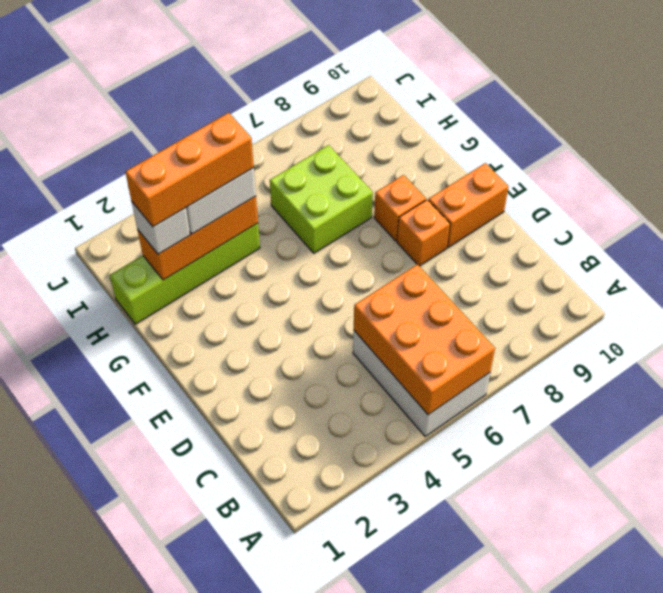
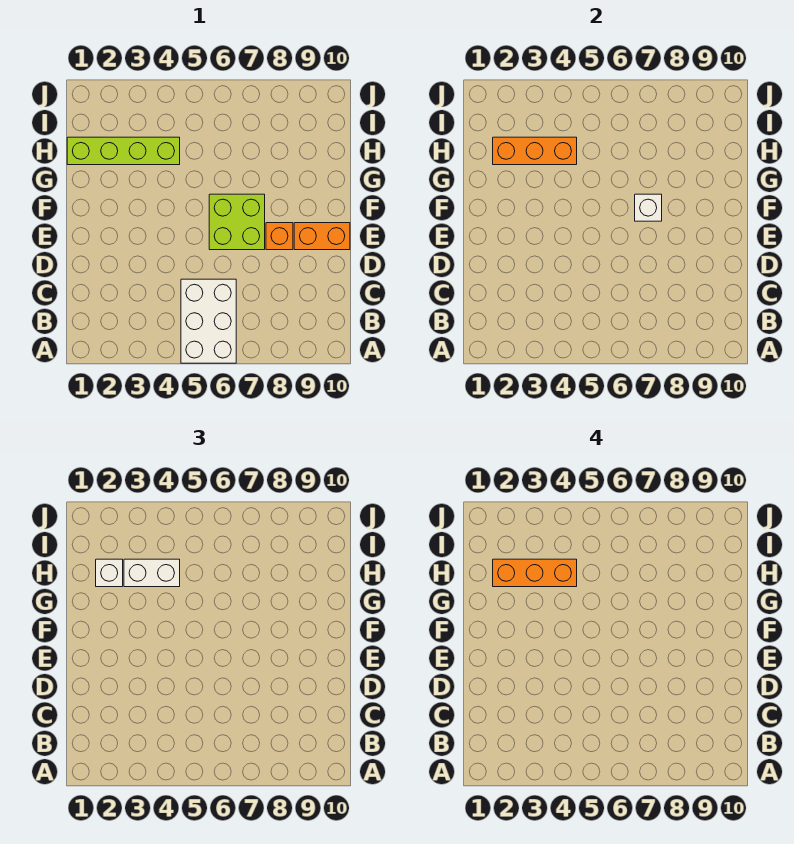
orange brick A5:C6 level 2 -> none
none -> white brick F7 level 2
orange brick F8 level 1 -> none
lime brick G6:H7 level 1 -> lime brick E6:F7 level 1

